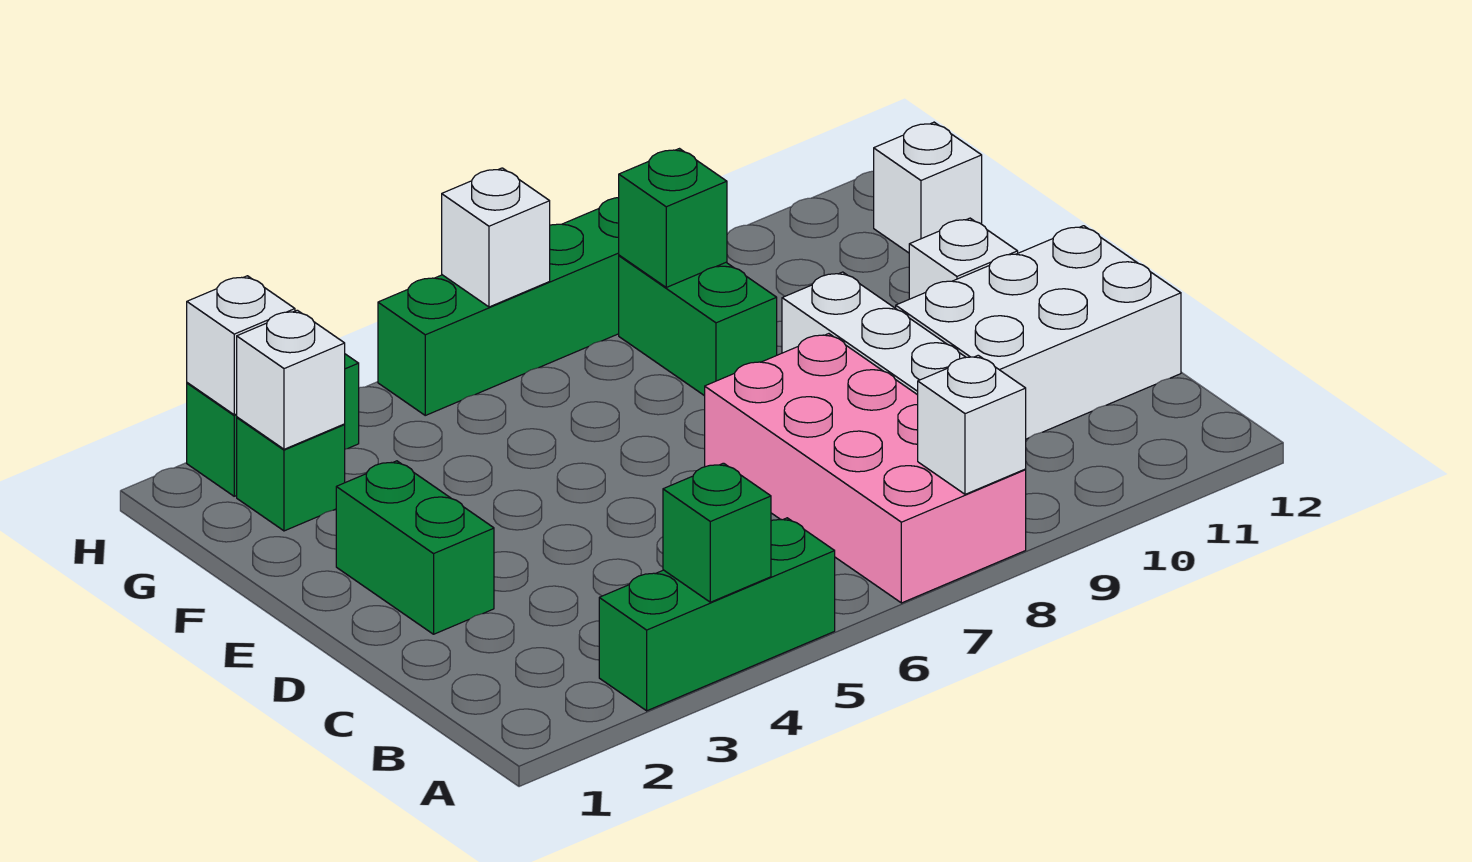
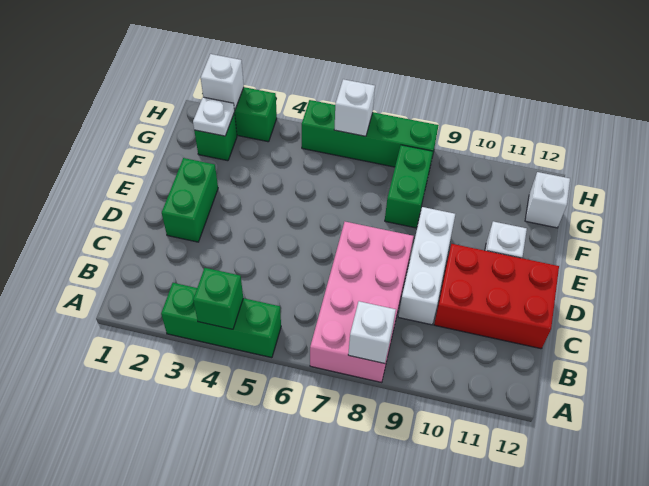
white brick C10:D12 level 1 -> red brick C10:D12 level 1
white brick G2 level 2 -> white plate G2 level 2
green brick G8 level 2 -> none

